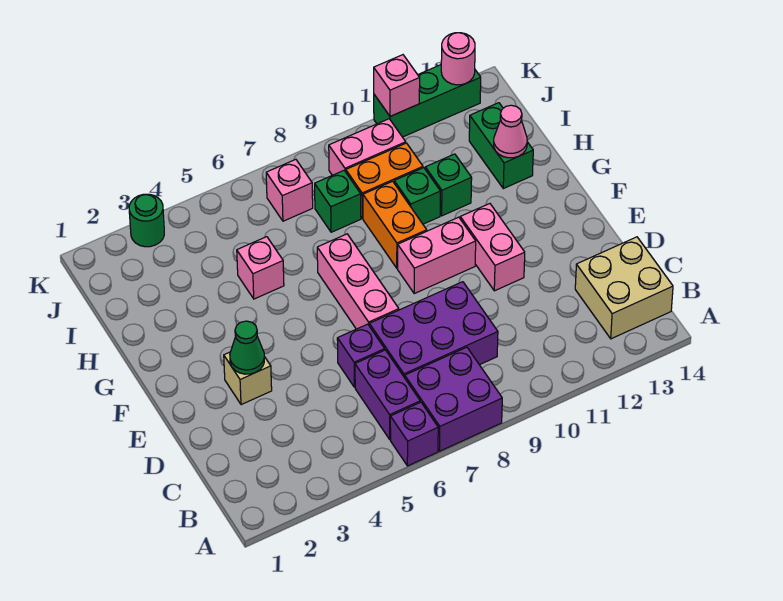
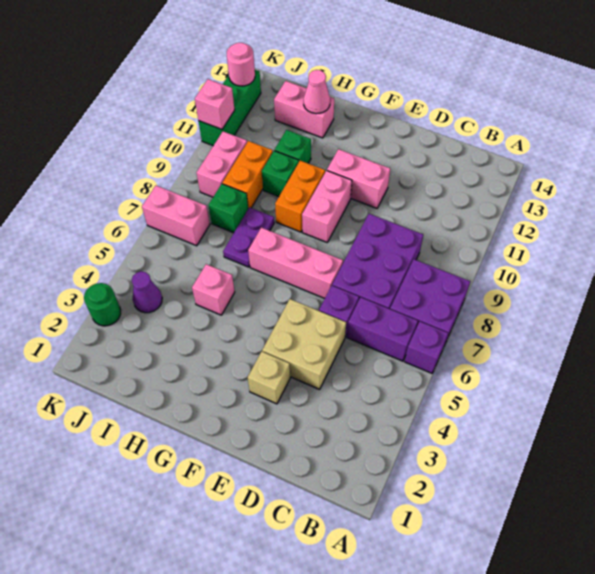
tan brick B13:C14 level 1 -> tan brick D4:E5 level 1
green cone E3 level 2 -> none
orange brick G9:H9 level 1 -> orange brick G9:G10 level 1
none -> purple plate H7:H8 level 1
green brick H13:I13 level 1 -> pink brick H13:I13 level 1
none -> purple cone J4 level 1
pink brick J7 level 1 -> pink brick J7:K7 level 1

